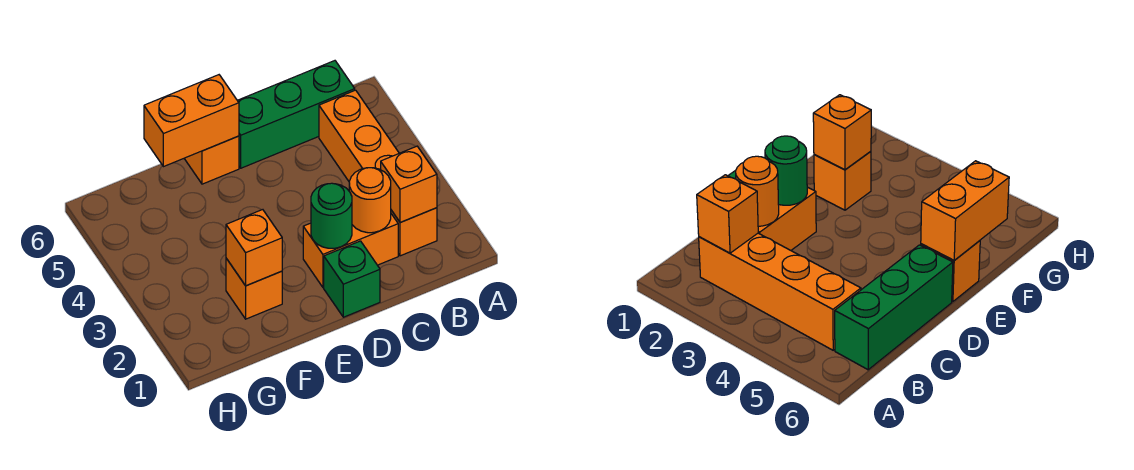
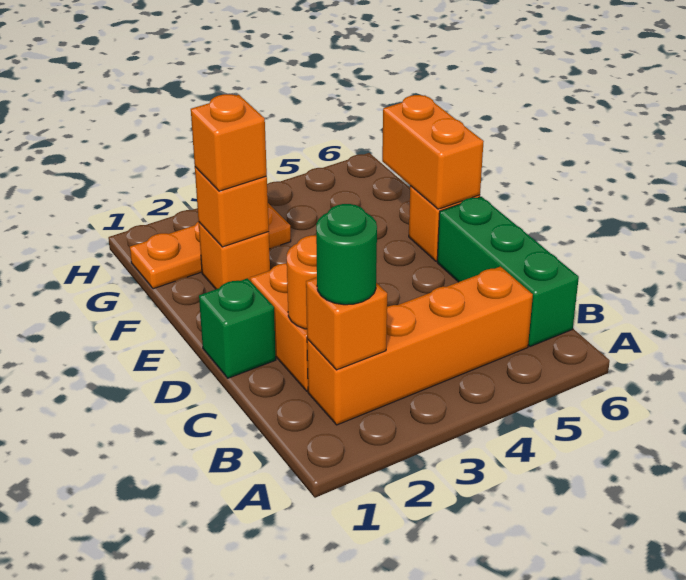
green round brick D2 level 2 -> green round brick B2 level 3
none -> orange brick F2 level 3
none -> orange plate G1:G3 level 1

